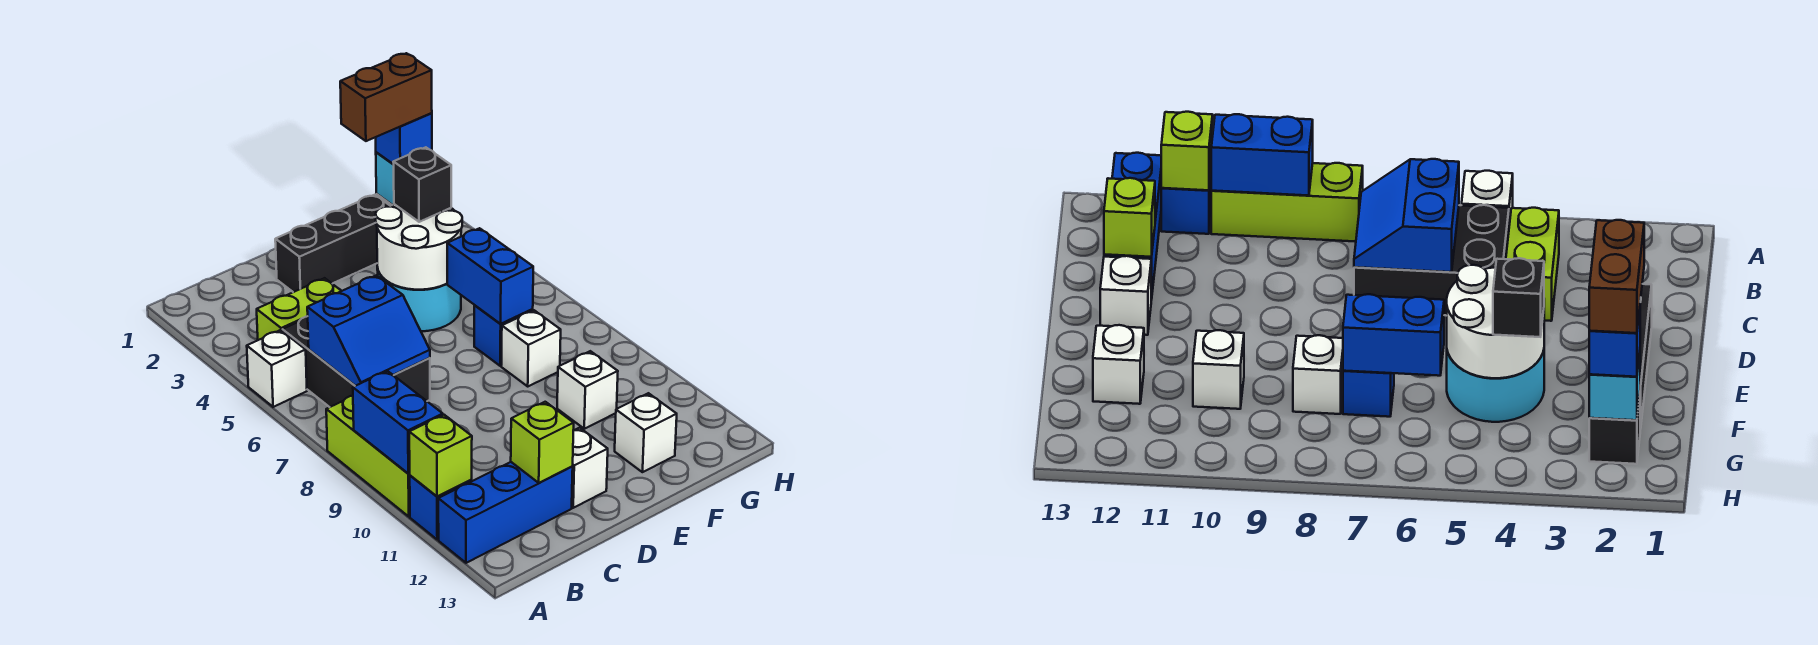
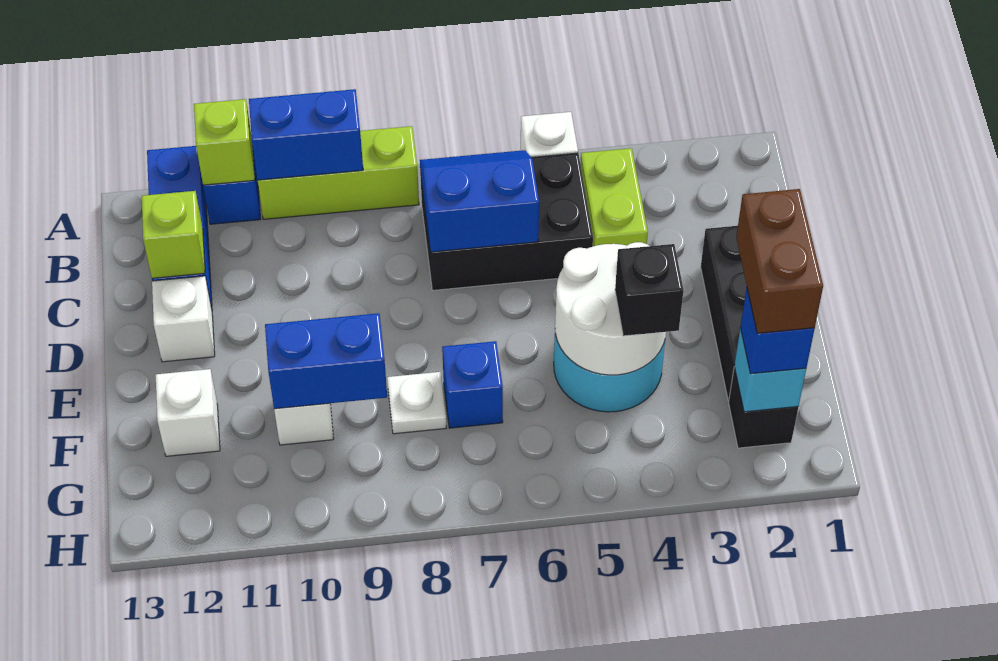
blue slope B6:C7 level 2 top 6 -> blue slope B6:C7 level 2 top C
blue brick F6:F7 level 2 -> blue brick F9:F10 level 2
white brick F8 level 1 -> white plate F8 level 1

